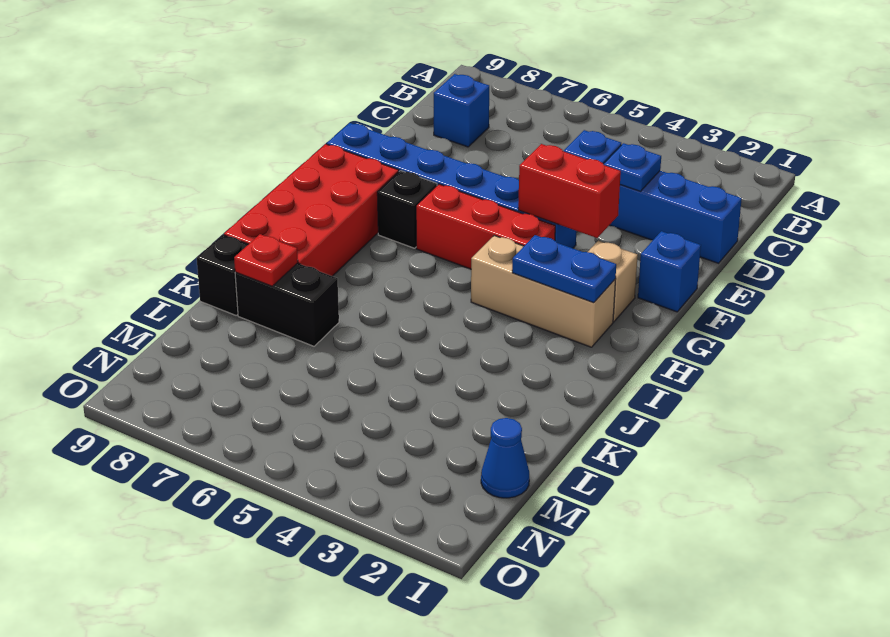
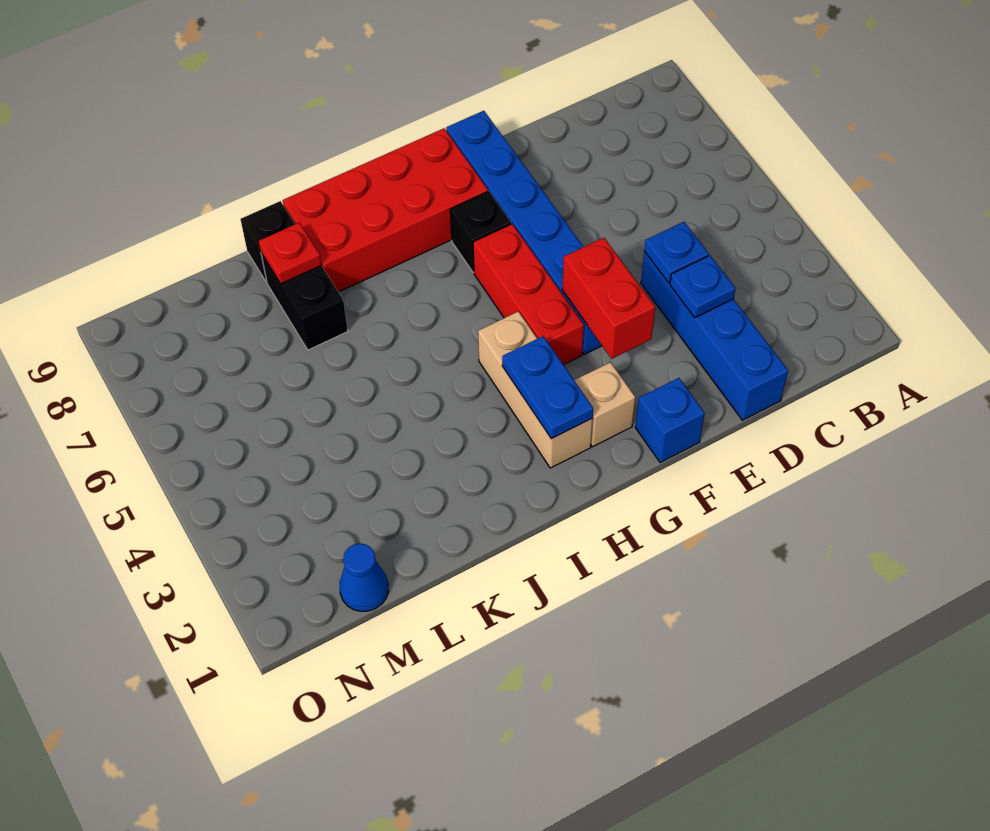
blue brick C8 level 1 -> none

